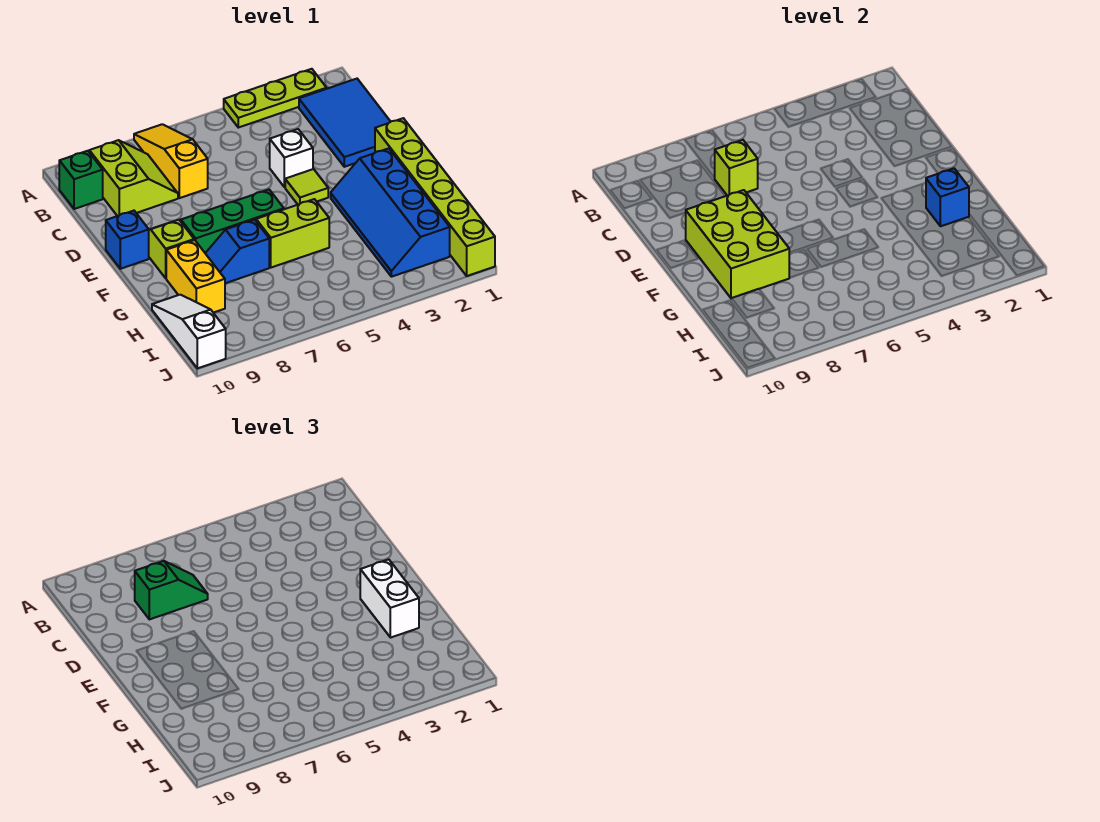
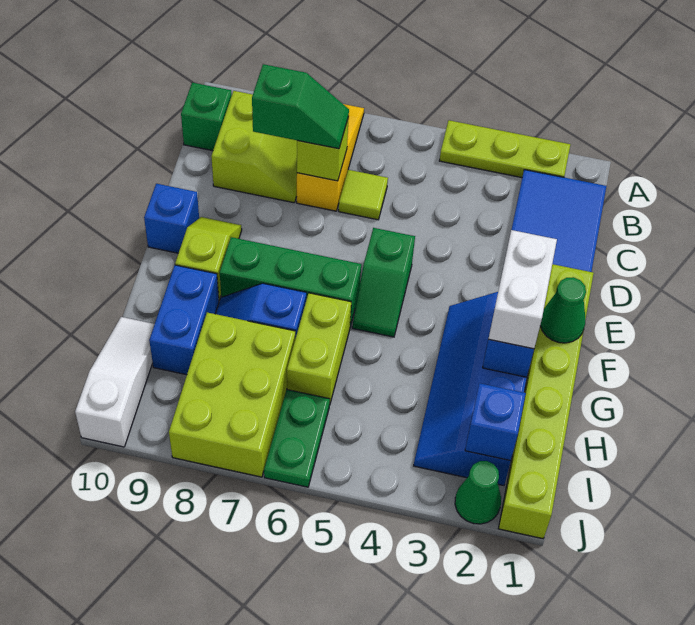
white brick D4 level 1 -> none
lime tile E4 level 1 -> lime tile C6 level 1
none -> green slope E5:F5 level 1 top E
lime brick E8:G9 level 2 -> lime brick H7:J8 level 1
none -> green cone F1 level 2
lime brick G5:G6 level 1 -> lime brick G6:H6 level 1
yellow brick G9:H9 level 1 -> blue brick G9:H9 level 1
none -> blue brick I2 level 2
none -> green plate I6:J6 level 1
none -> green cone J2 level 1

